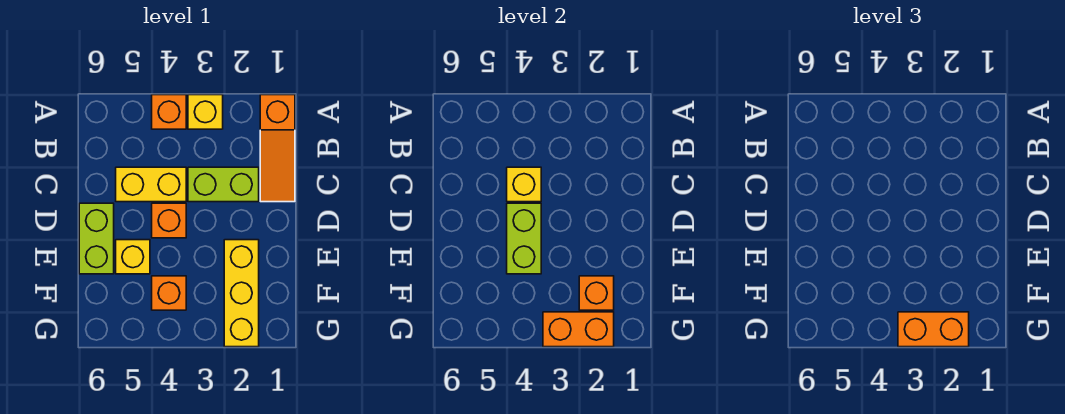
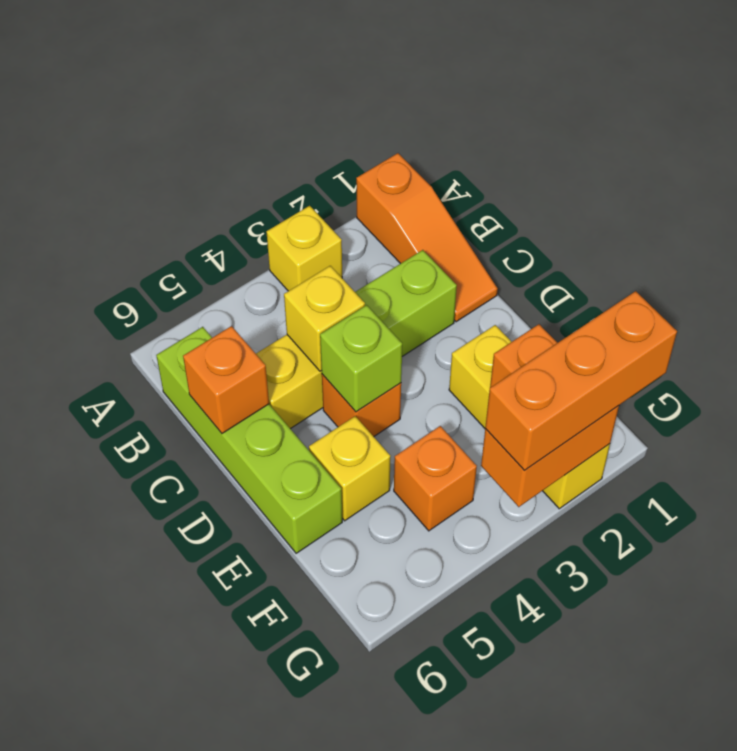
orange brick A4 level 1 -> orange brick C6 level 2
lime brick D4:E4 level 2 -> lime brick D4 level 2
lime brick D6:E6 level 1 -> lime brick B6:E6 level 1
orange brick G2:G3 level 3 -> orange brick G1:G3 level 3

